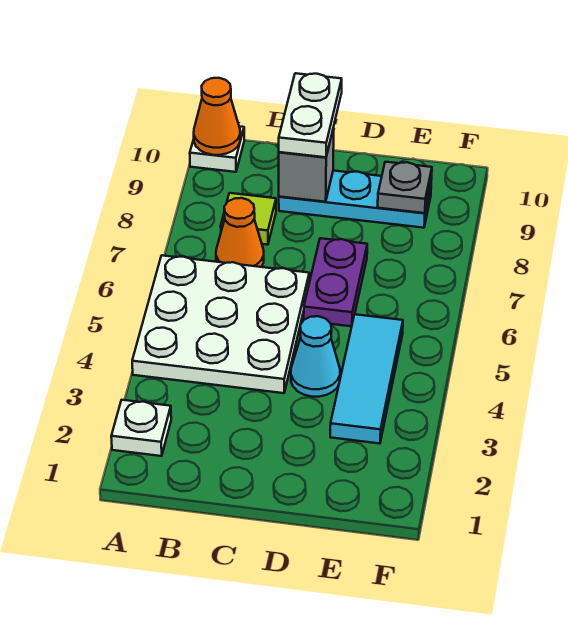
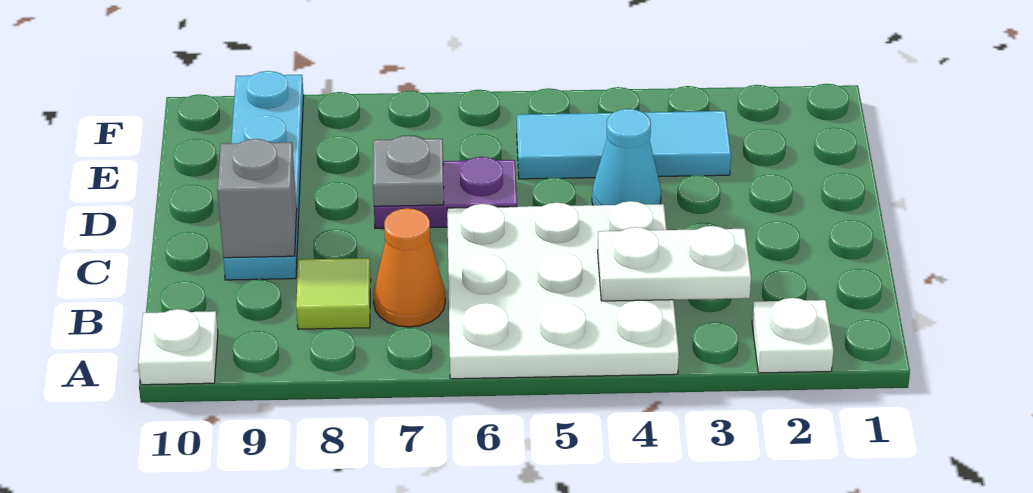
orange cone A10 level 2 -> none
cyan plate C9:E9 level 1 -> cyan plate C9:F9 level 1
white plate C9:C10 level 3 -> white plate B3:B4 level 2
grey plate E9 level 2 -> grey plate D7 level 2

